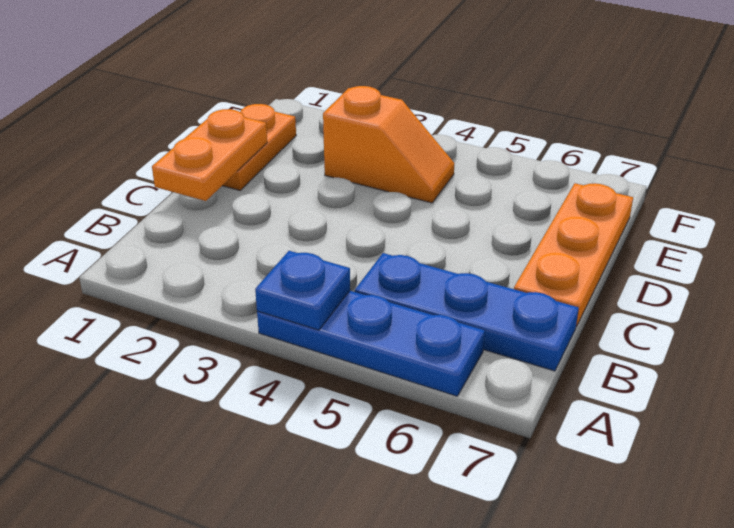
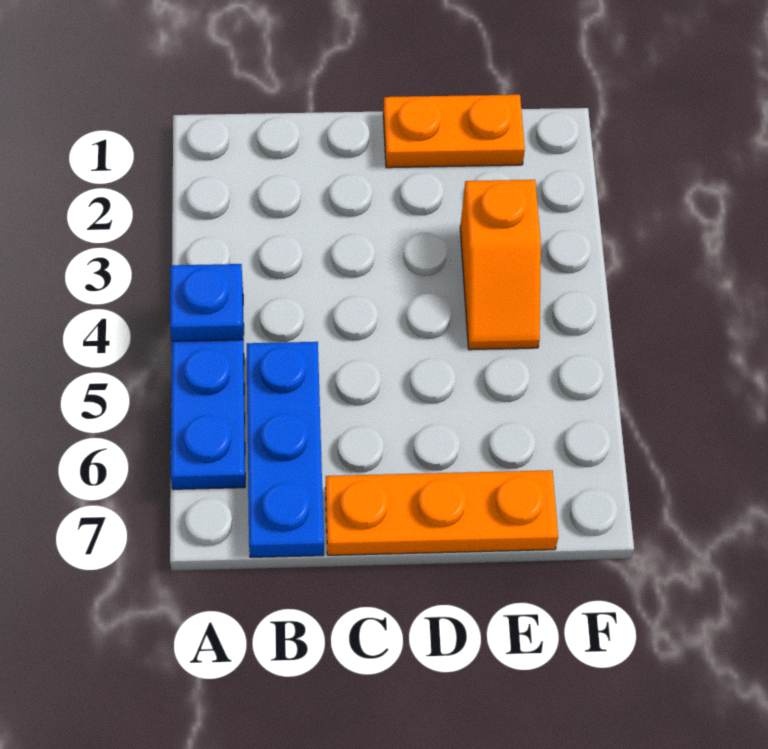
orange plate C1:D1 level 2 -> none

